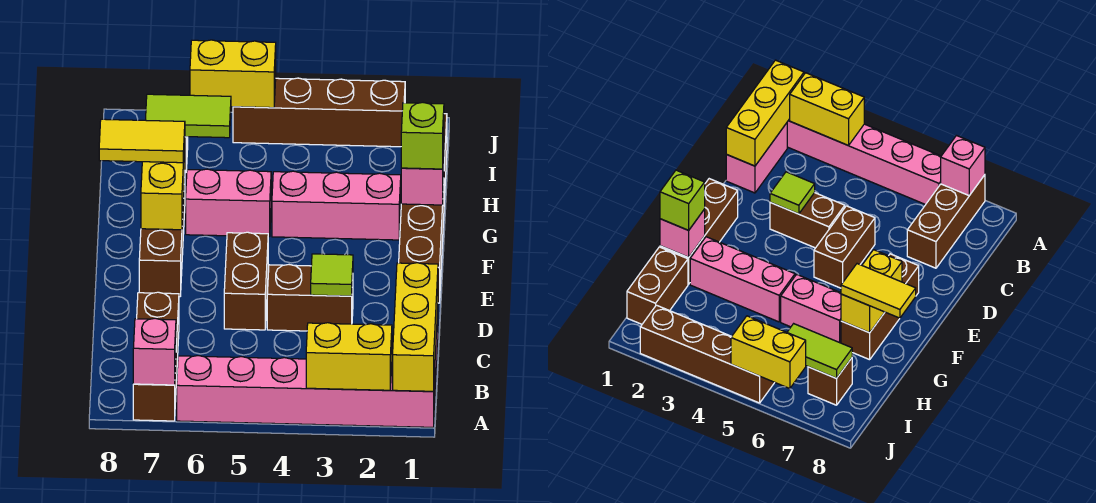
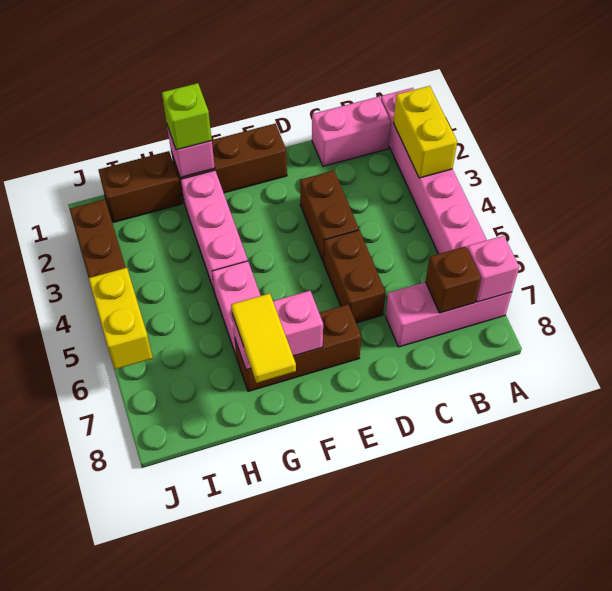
yellow brick A1:C1 level 2 -> none
brown brick A7:C7 level 1 -> pink brick A7:C7 level 1
lime tile D3 level 2 -> none
brown brick D5:E5 level 1 -> brown brick D5:D6 level 1
yellow brick F7:G7 level 2 -> pink brick F7:G7 level 2
lime tile I6:I7 level 2 -> none
brown brick I7 level 1 -> brown brick B7 level 2

